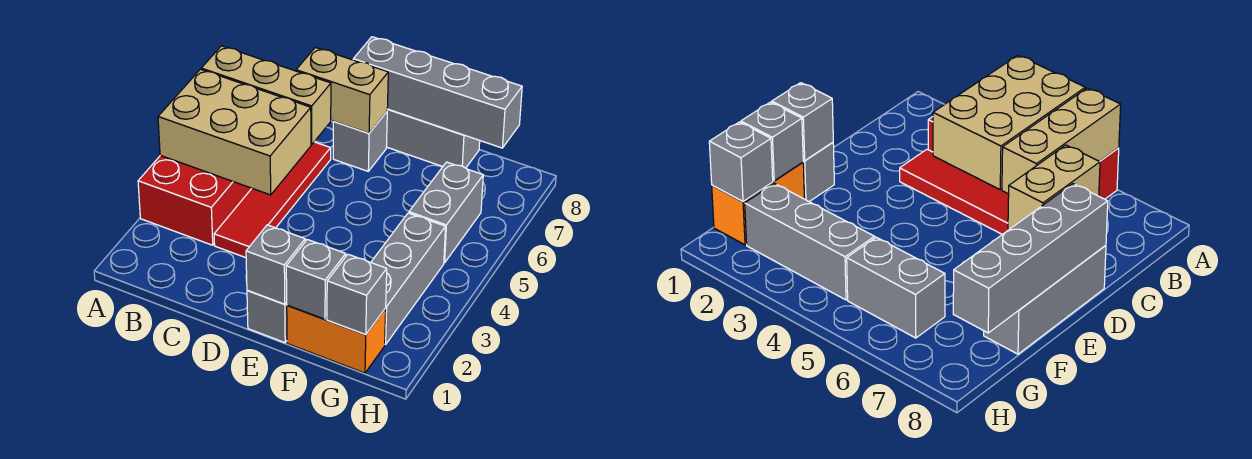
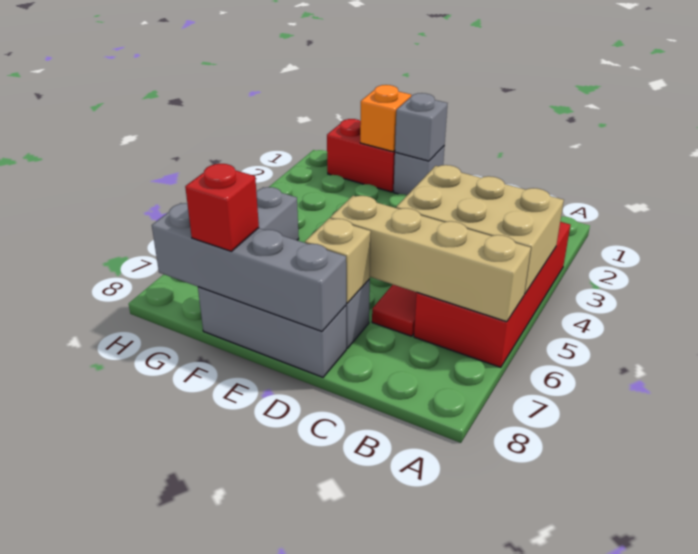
tan brick A6:C6 level 2 -> tan brick A6:D6 level 2
tan brick C7:D7 level 2 -> tan brick D7 level 2
orange brick F1:G1 level 1 -> red brick F1:G1 level 1
grey brick F1 level 2 -> orange brick F1 level 2
none -> red brick F8 level 3
grey brick G1 level 2 -> none
grey brick G2:G4 level 1 -> none

